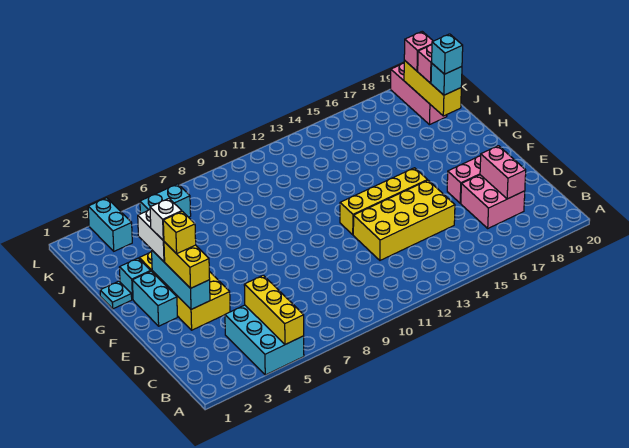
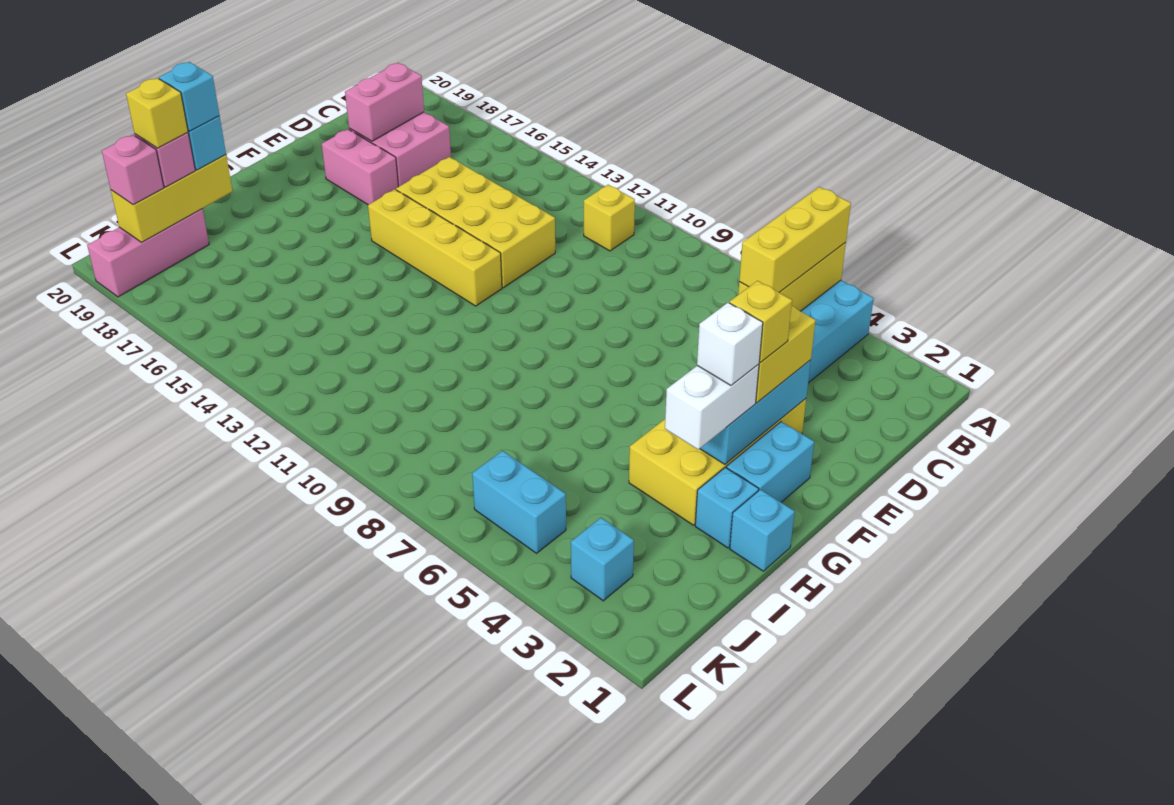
none -> yellow brick A5:C5 level 3
none -> yellow brick B11 level 1
cyan plate H1 level 1 -> cyan brick H1 level 1
none -> yellow brick J19 level 4
cyan brick K3:L3 level 1 -> cyan brick K3 level 1

